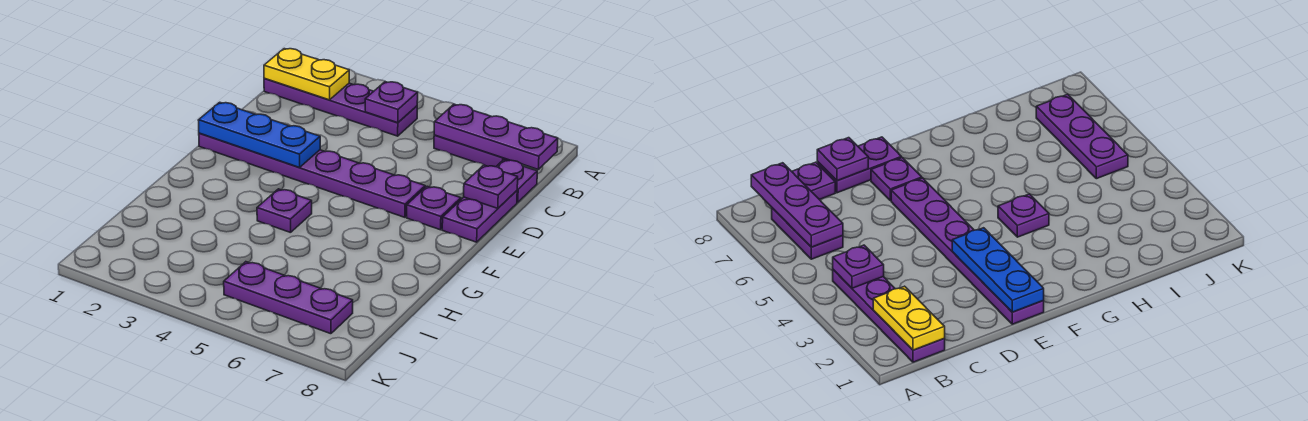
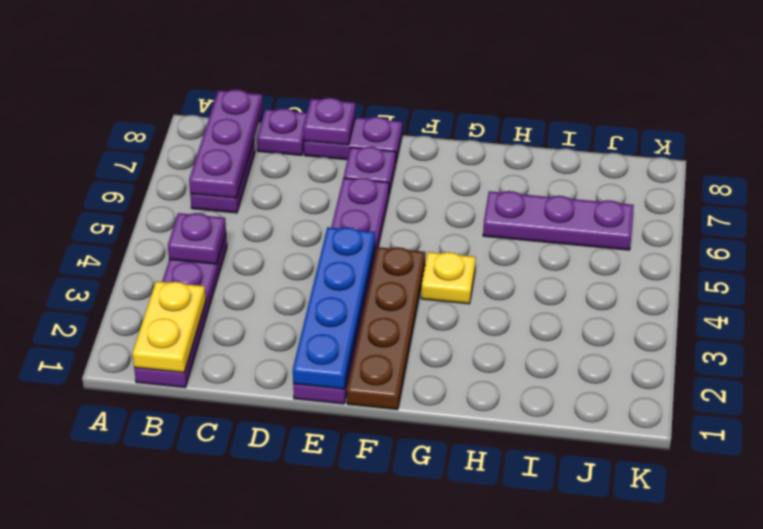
blue plate E1:E3 level 2 -> blue plate E1:E4 level 2
none -> brown plate F1:F4 level 1
purple plate G4 level 1 -> yellow plate G4 level 1
purple plate J5:J7 level 1 -> purple plate H6:J6 level 1

